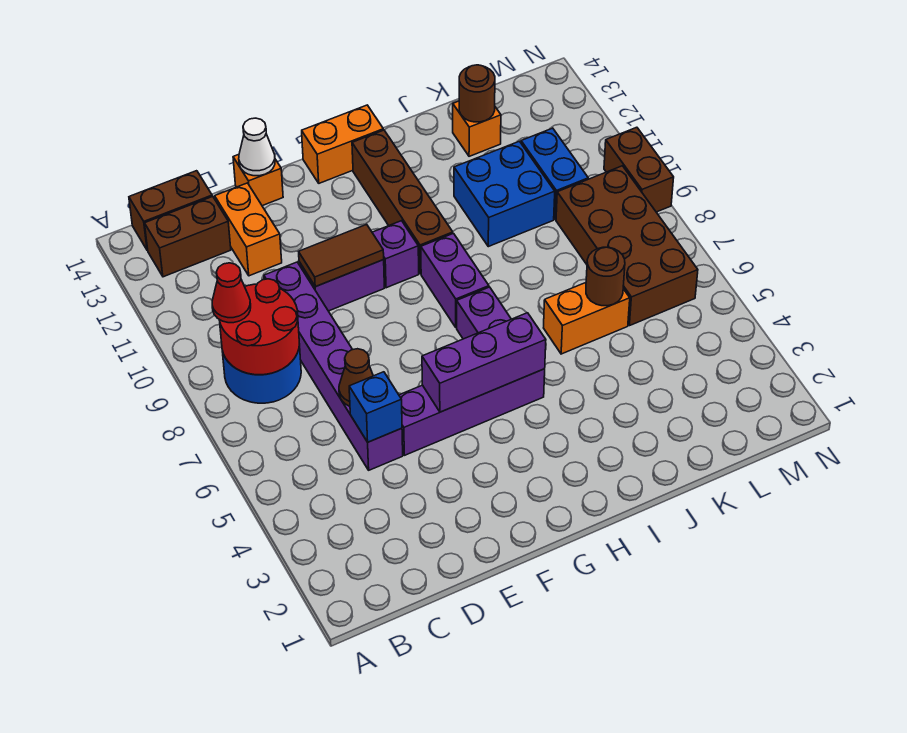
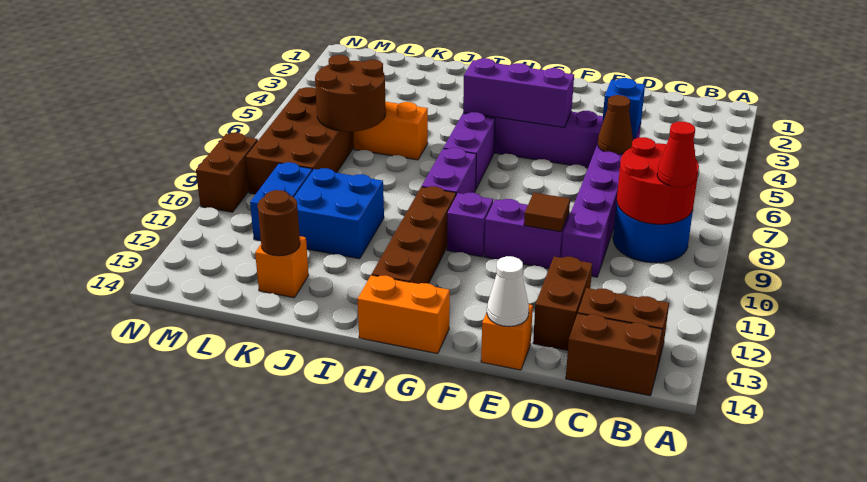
orange brick D12:D13 level 1 -> brown brick D12:D13 level 1
brown tile E10:F10 level 2 -> brown tile E10 level 2
brown round brick K6 level 2 -> brown round brick K6:L7 level 2

